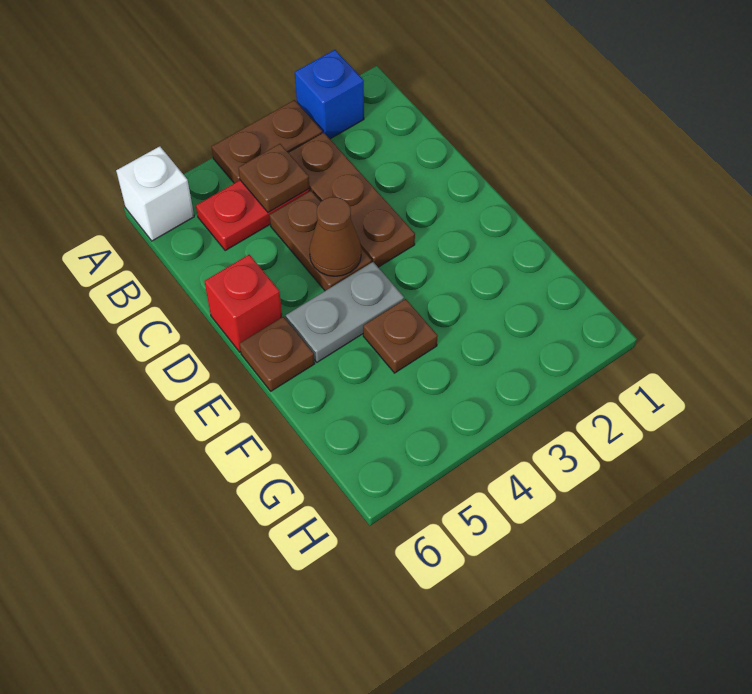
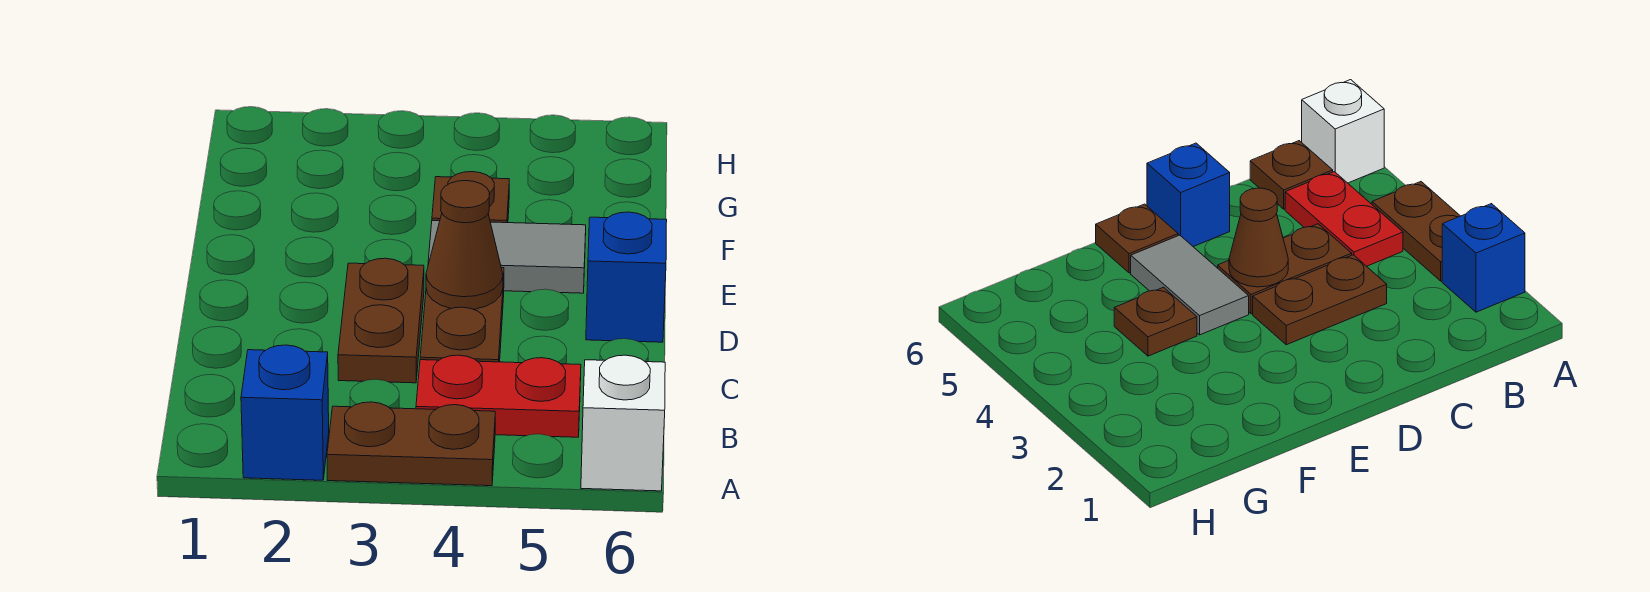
brown plate B3:D3 level 1 -> brown plate C3:D3 level 1
brown plate B4 level 2 -> brown plate B6 level 1
red brick D6 level 1 -> blue brick D6 level 1
grey plate E4:E5 level 1 -> grey tile E4:E5 level 1

